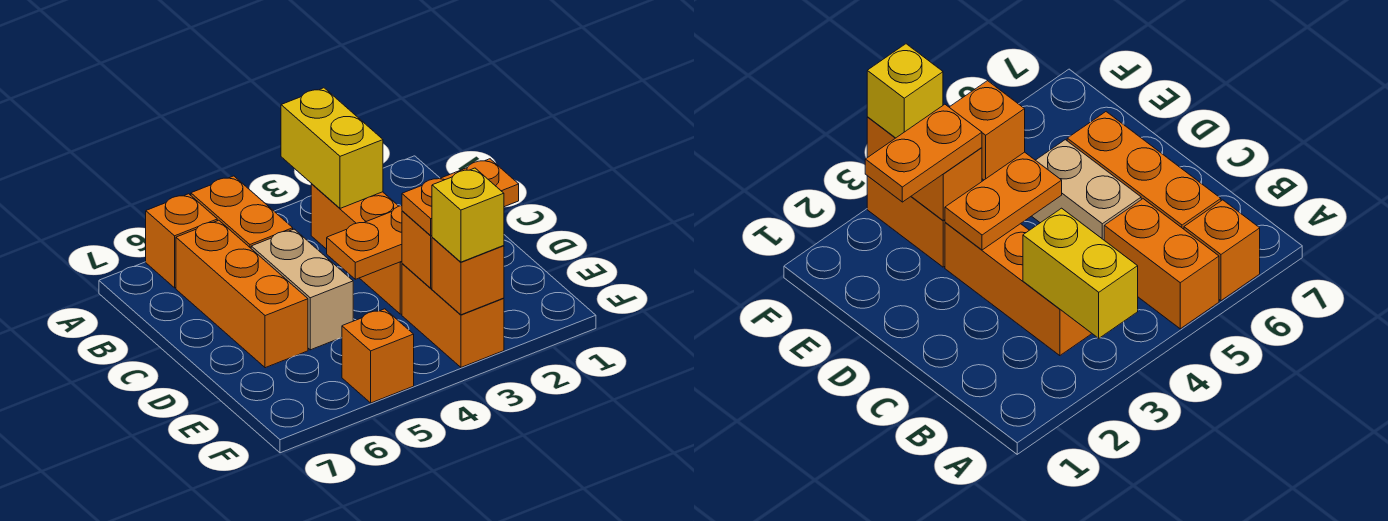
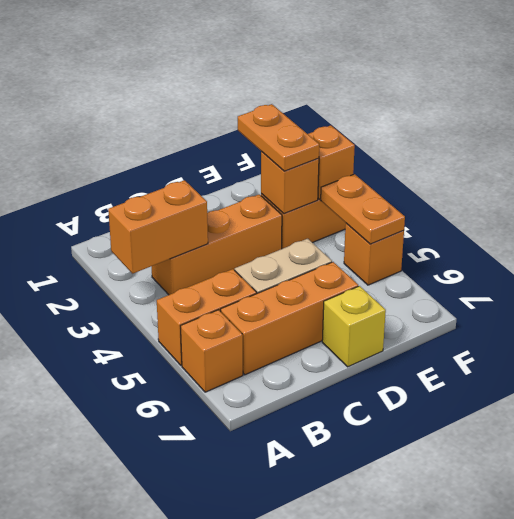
yellow brick A3:B3 level 2 -> orange brick A3:B3 level 2
orange plate D3:D4 level 2 -> orange plate F4:F5 level 2
yellow brick F3 level 3 -> yellow brick D7 level 1

